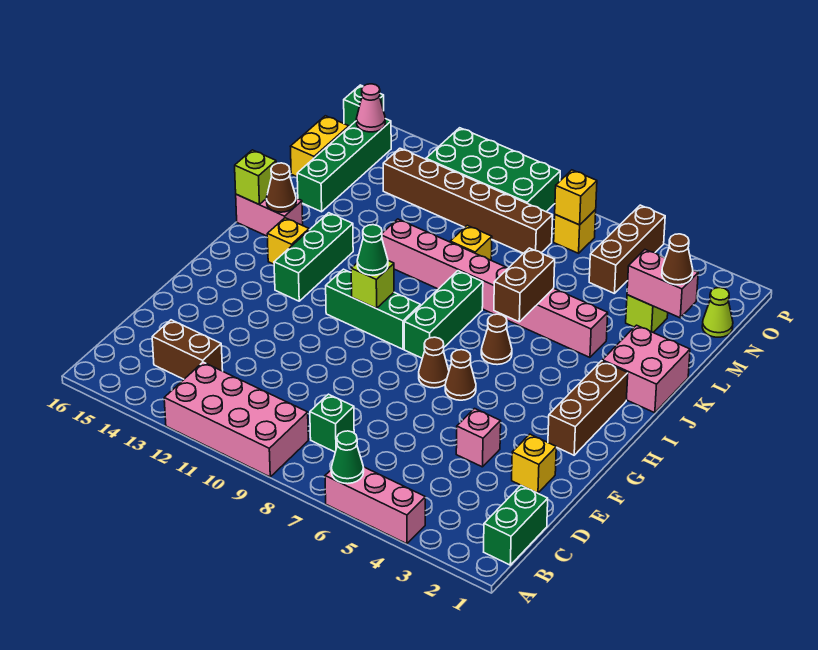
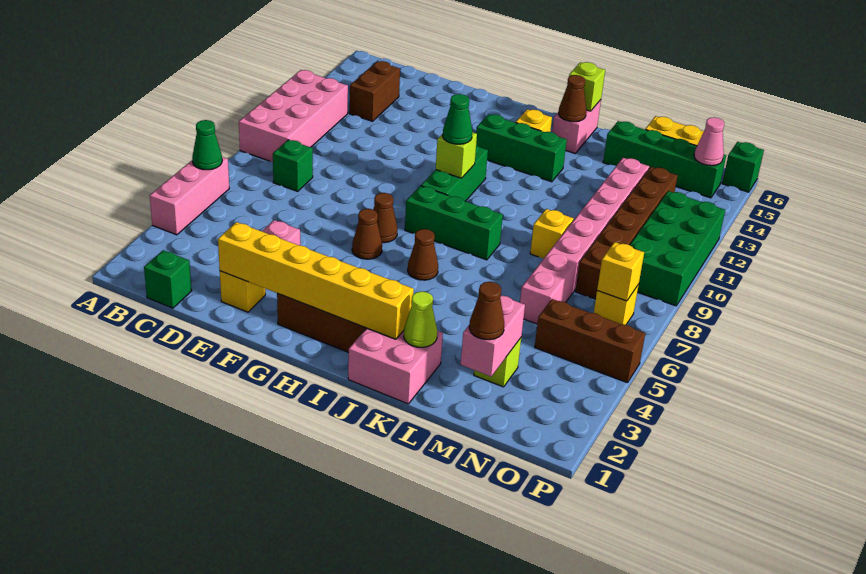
green brick B1:C1 level 1 -> green brick C1 level 1
none -> yellow brick E2:J2 level 2
brown brick J6:K6 level 2 -> none
pink brick K4:K11 level 1 -> pink brick M6:M13 level 1
lime cone N1 level 1 -> lime cone K2 level 2

